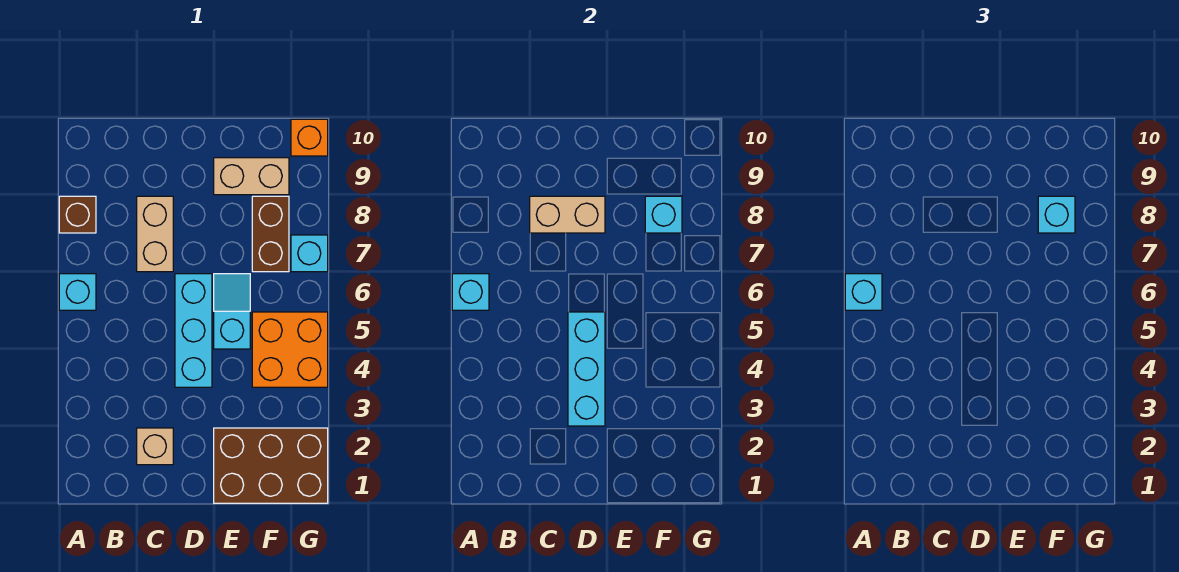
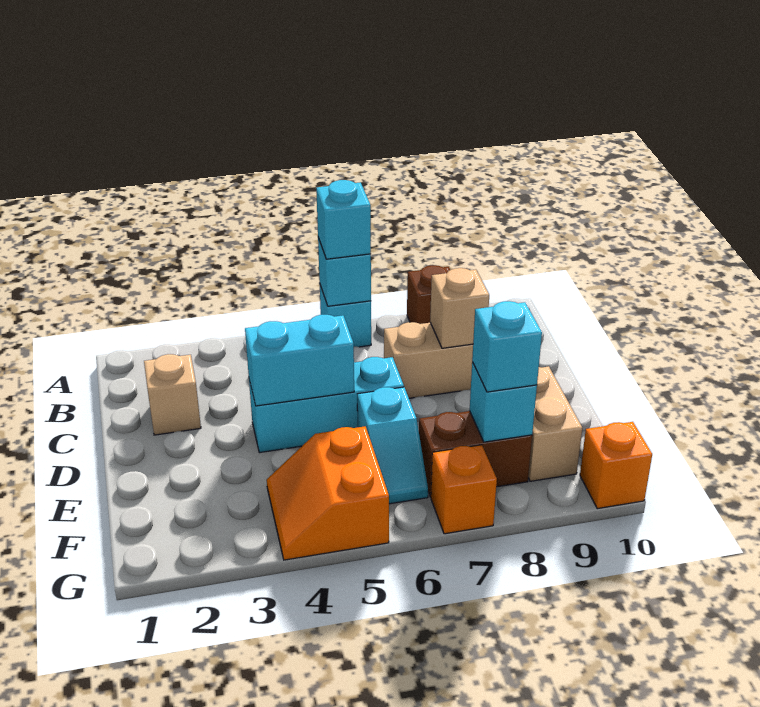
tan brick C8:D8 level 2 -> tan brick C8 level 2
cyan brick D3:D5 level 2 -> cyan brick D4:D5 level 2
brown brick E1:G2 level 1 -> none
cyan slope E5:E6 level 1 top 5 -> cyan slope E6:F6 level 1 top E
orange brick F4:G5 level 1 -> orange slope F4:G5 level 1 top 5
cyan brick G7 level 1 -> orange brick G7 level 1

